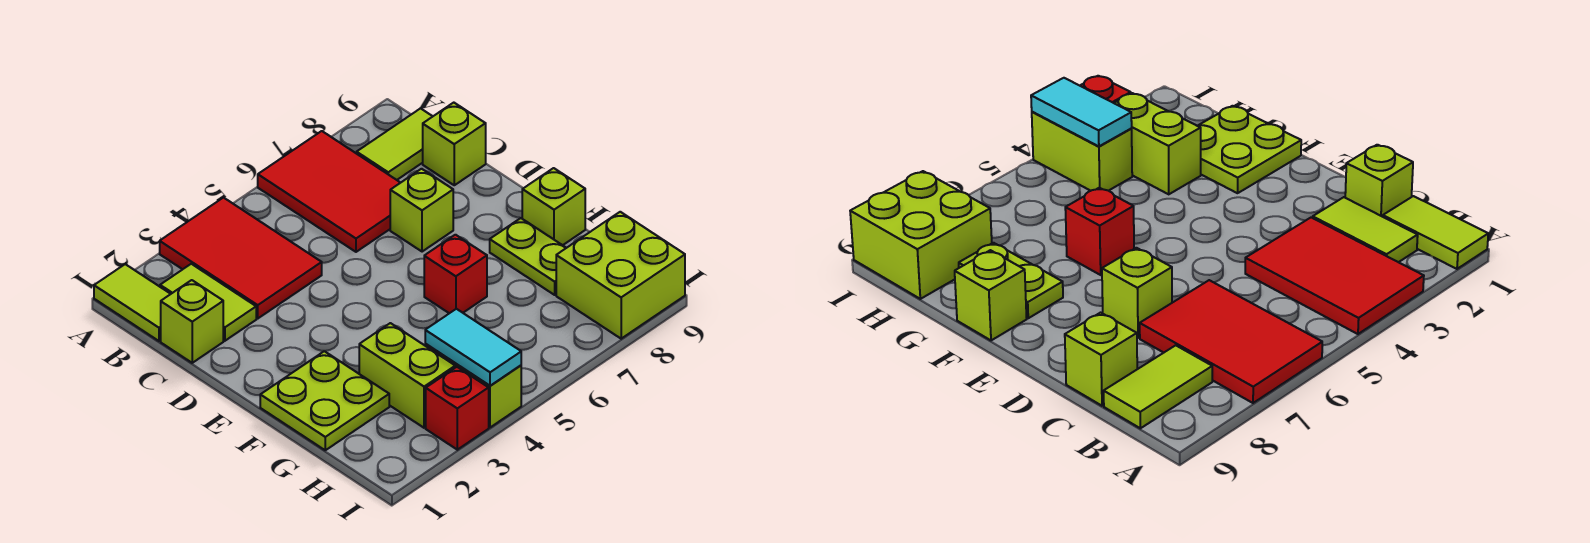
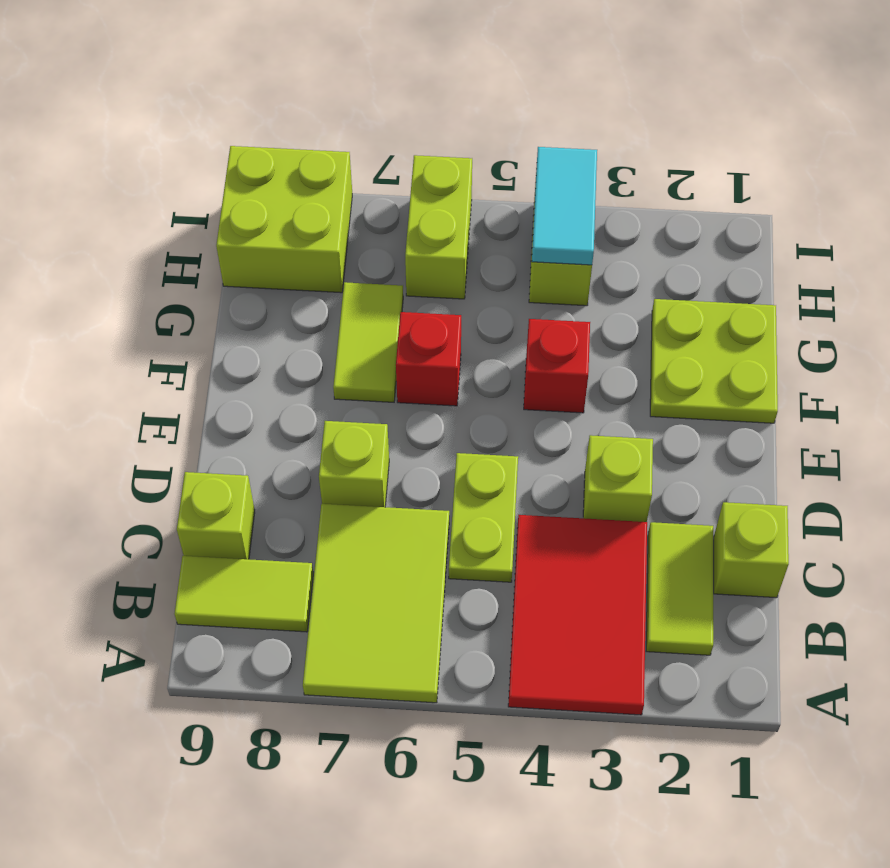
lime tile A1:B1 level 1 -> lime tile F7:G7 level 1
red tile A6:C7 level 1 -> lime tile A6:C7 level 1
lime plate F8:G8 level 1 -> lime plate C5:D5 level 1
lime brick F9 level 1 -> lime brick D3 level 1
lime brick G3:H3 level 1 -> lime brick H6:I6 level 1
red brick I3 level 1 -> red brick F4 level 1

